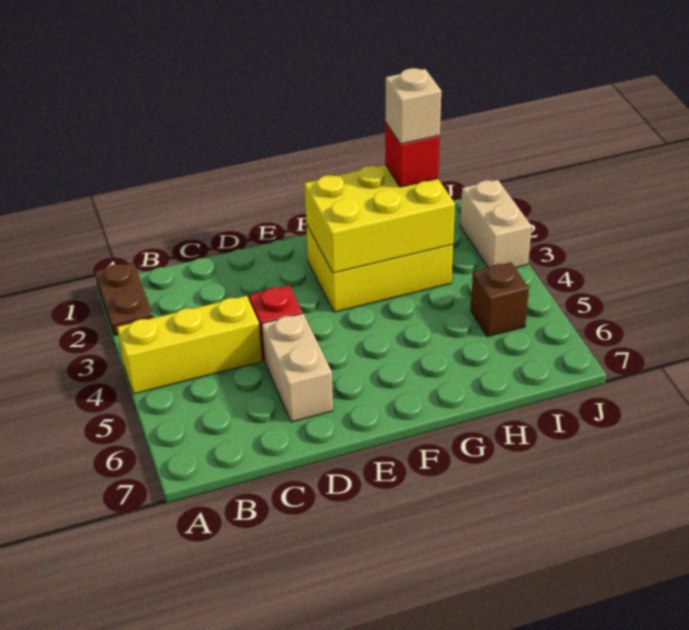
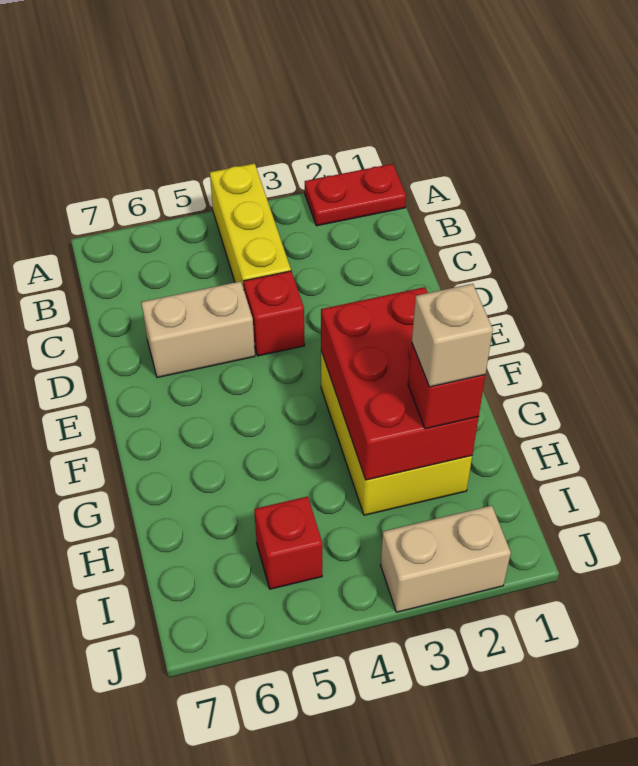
brown plate A1:A2 level 1 -> red plate A1:A2 level 1
yellow brick F2:H3 level 2 -> red brick F2:H3 level 2
brown brick I5 level 1 -> red brick I5 level 1

